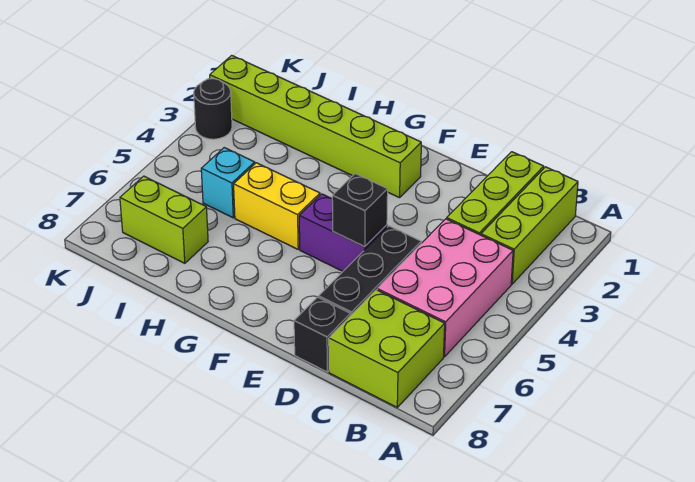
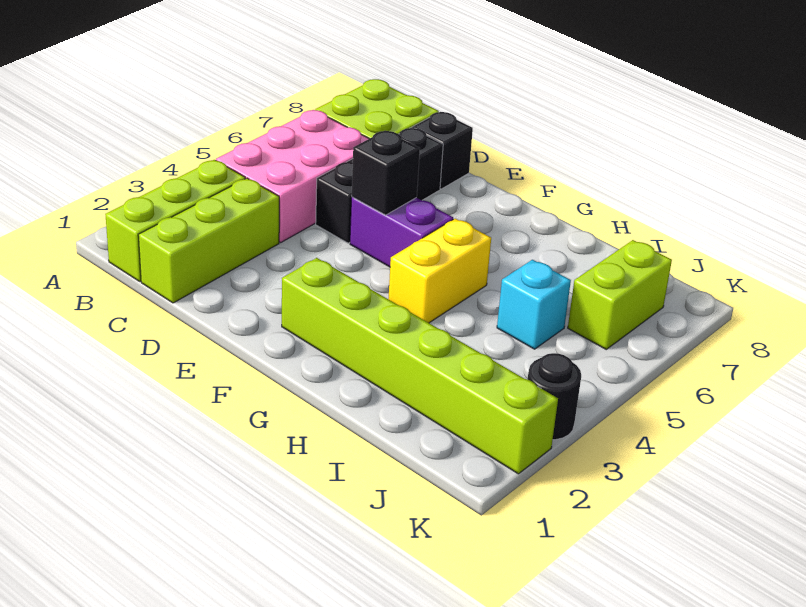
yellow brick G5:H5 level 1 -> yellow brick G4:G5 level 1
lime brick I7:J7 level 1 -> lime brick J6:J7 level 1

